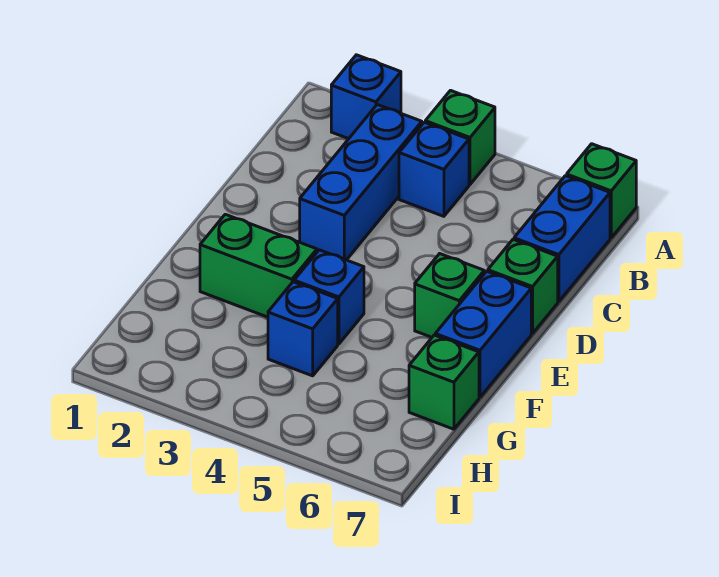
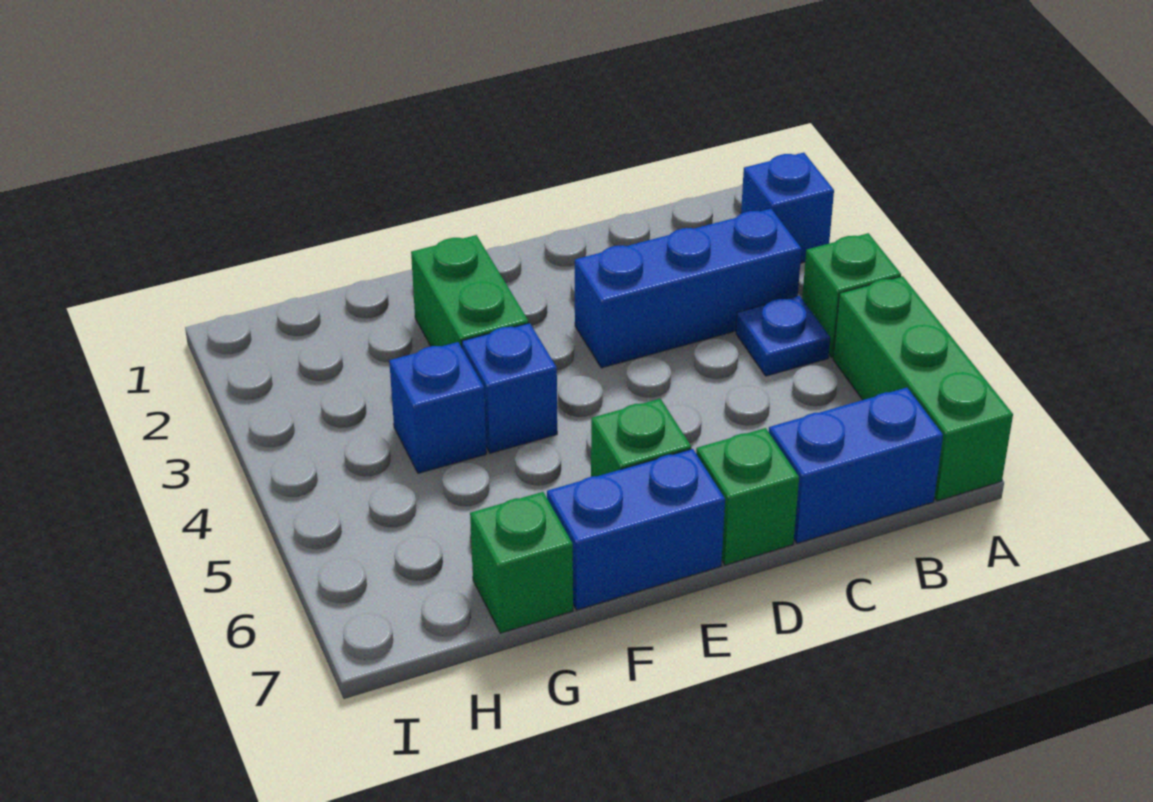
green brick A7 level 1 -> green brick A5:A7 level 1
blue brick B4 level 1 -> blue plate B4 level 1

